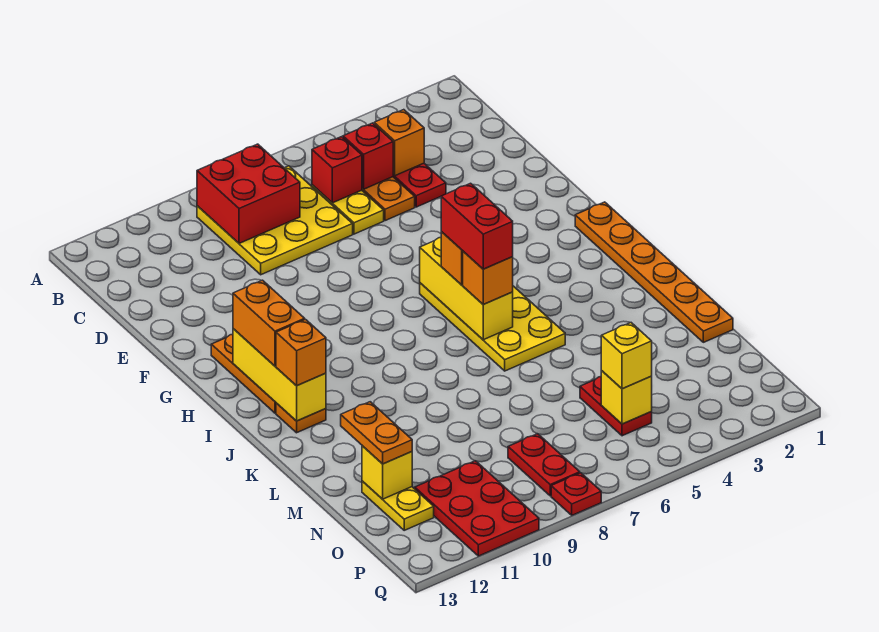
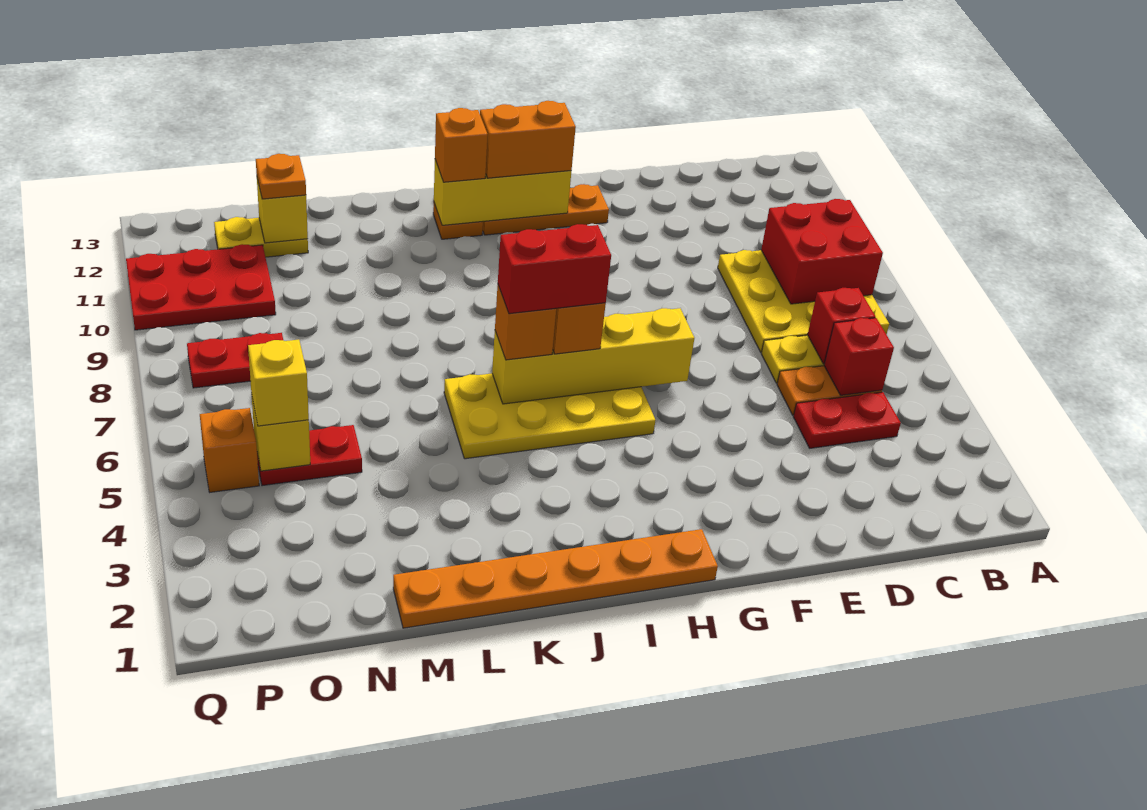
orange brick C4 level 2 -> orange brick P5 level 1
yellow brick H6:J6 level 2 -> yellow brick G6:J6 level 2
orange plate M12:N12 level 3 -> orange plate N12 level 3
red plate Q8 level 1 -> none

